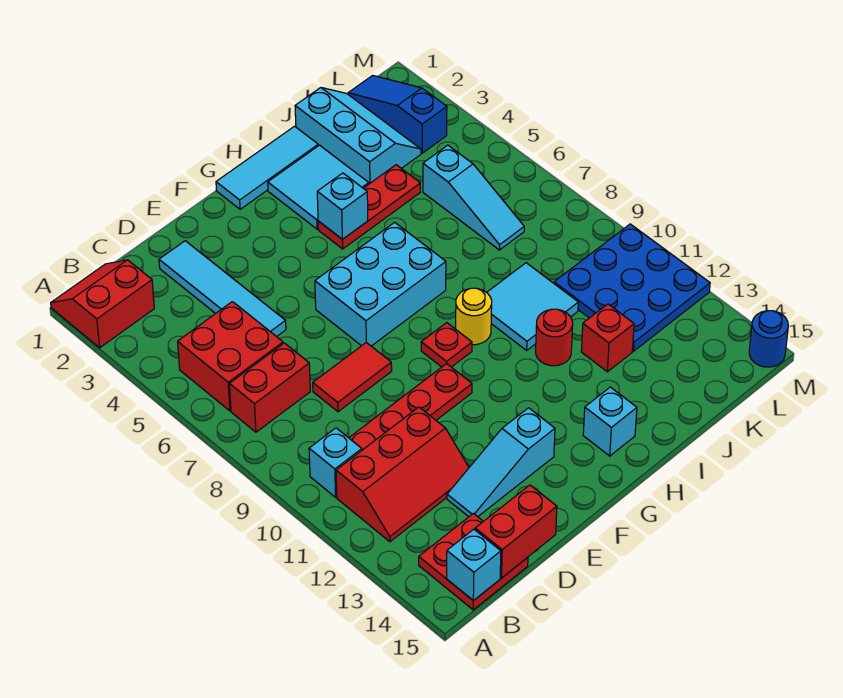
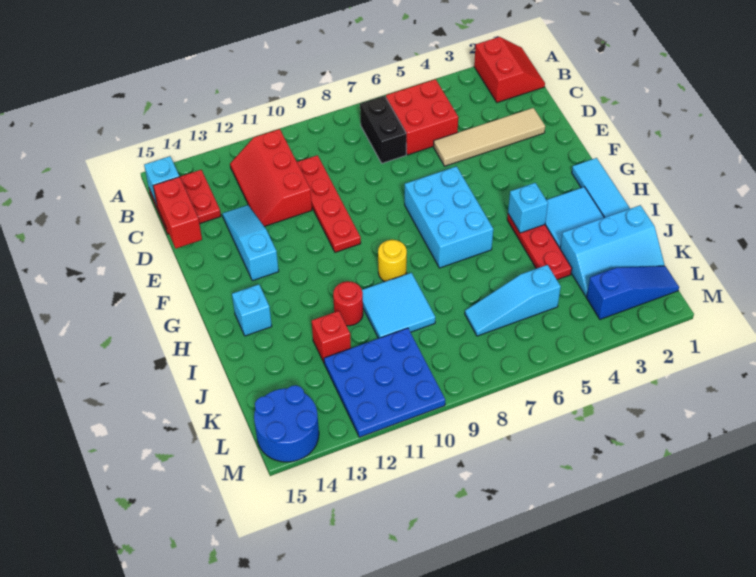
red brick B7:C7 level 1 -> black brick B7:C7 level 1
cyan brick B10 level 1 -> none
cyan tile D2:D5 level 1 -> tan tile D2:D5 level 1
red tile D8:E8 level 1 -> none
red plate G9 level 1 -> none
blue round brick M15 level 1 -> blue round brick L14:M15 level 1

